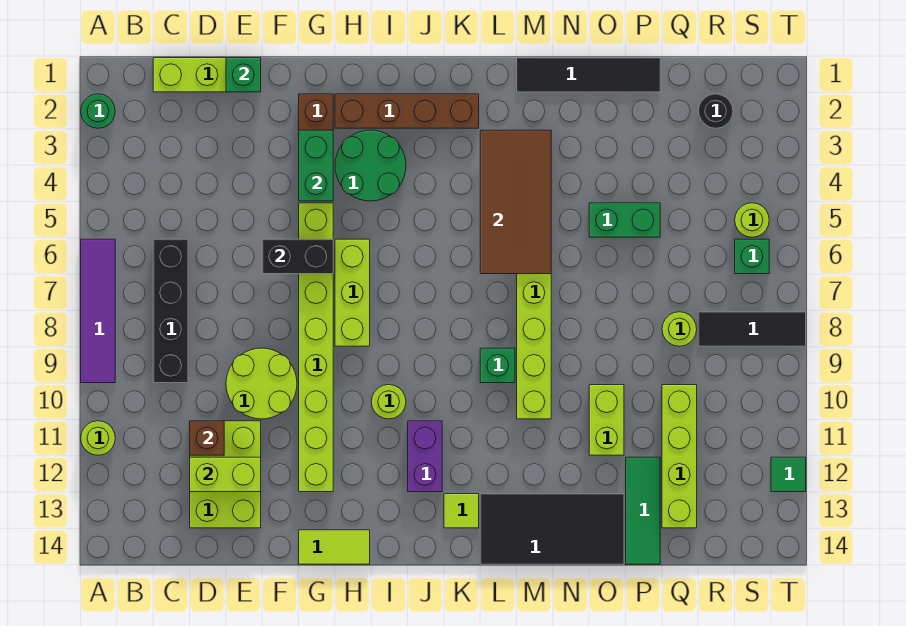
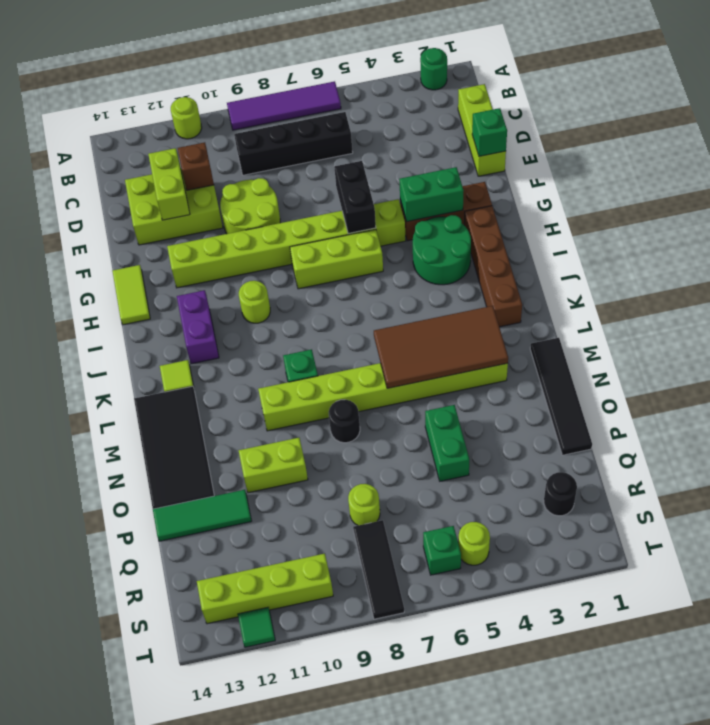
purple brick J11:J12 level 1 -> purple brick I12:J12 level 1
none -> black round brick N8 level 1
lime brick Q10:Q13 level 1 -> lime brick S10:S13 level 1

